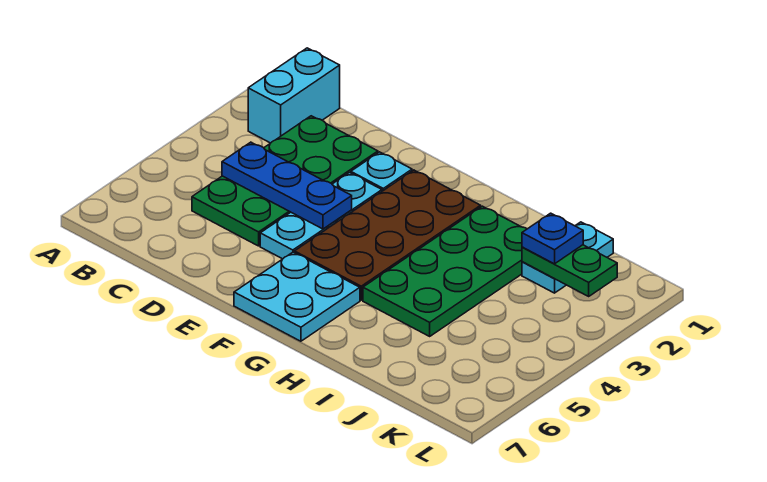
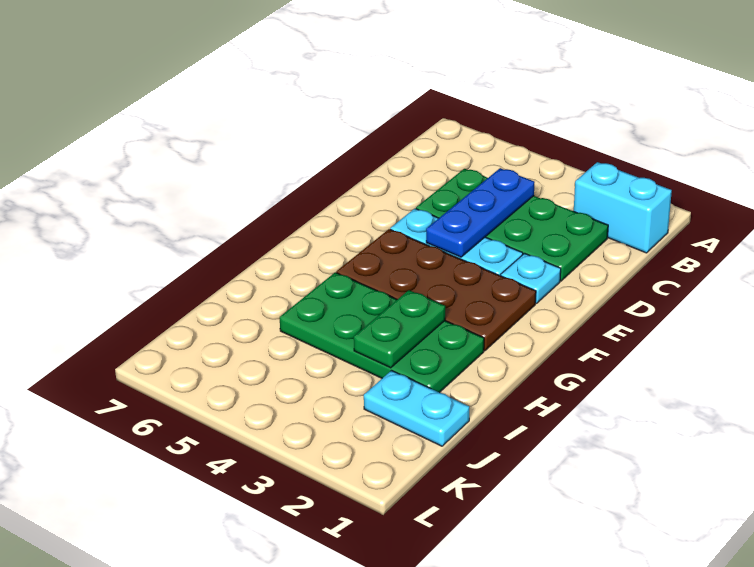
cyan plate F6:G7 level 1 -> none
green plate J2:K2 level 2 -> green plate H3:I3 level 2
blue plate J2 level 3 -> none

